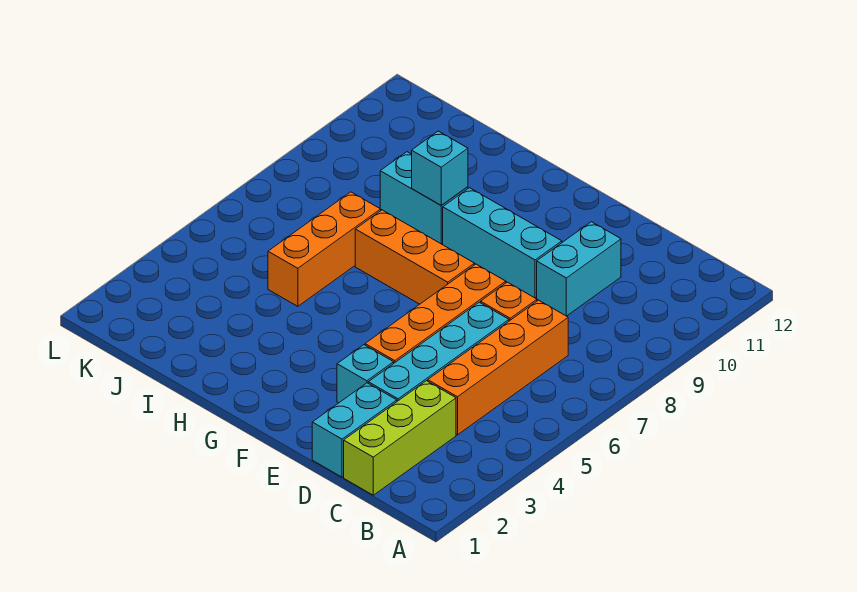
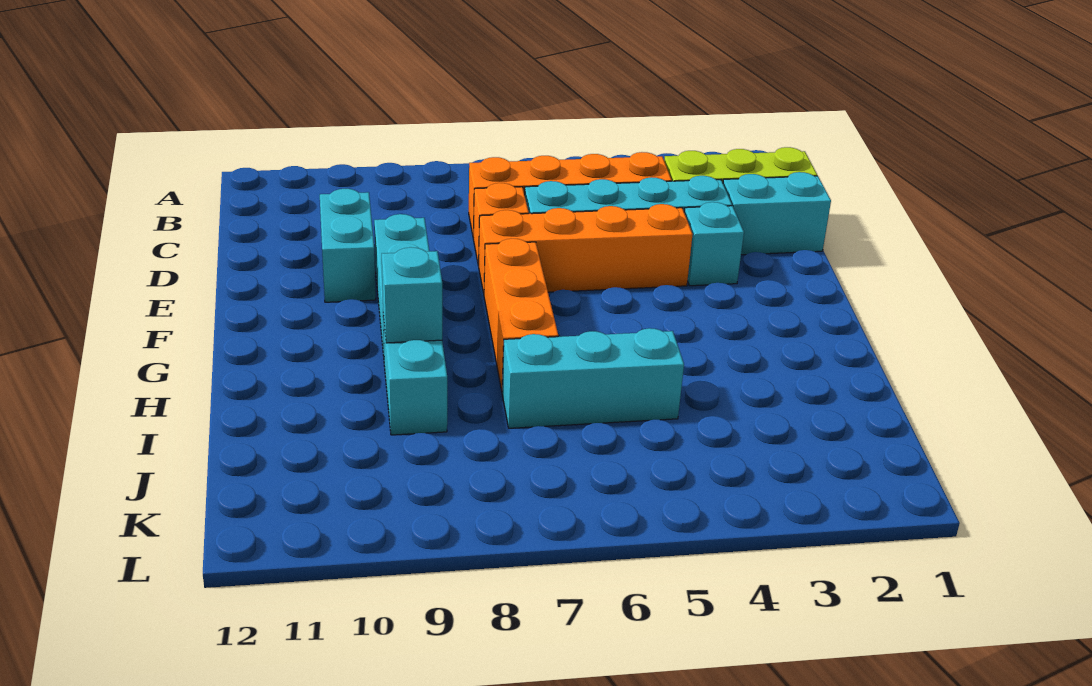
cyan brick D9:D10 level 1 -> cyan brick D10:E10 level 1
orange brick I5:I7 level 1 -> cyan brick I5:I7 level 1

